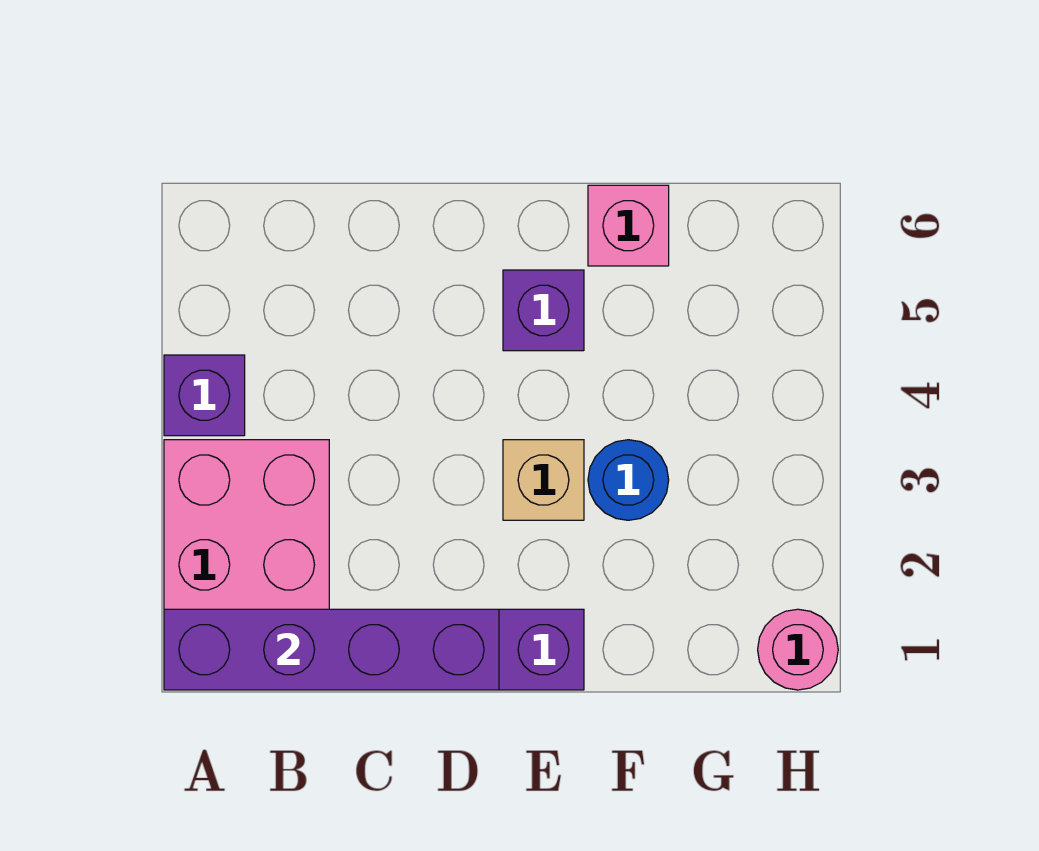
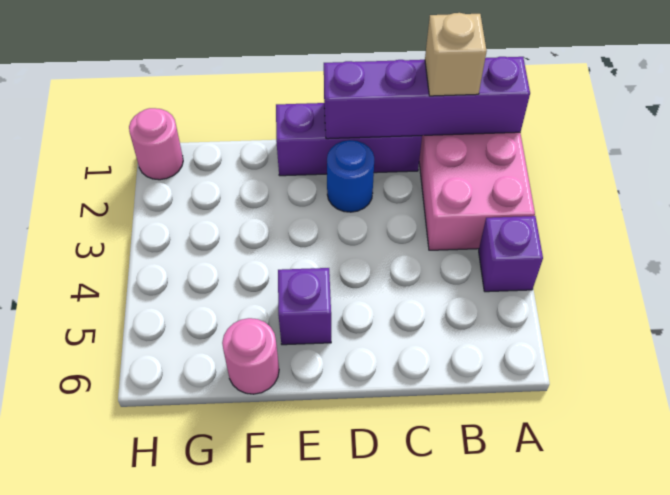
tan brick E3 level 1 -> tan brick B1 level 3
blue round brick F3 level 1 -> blue round brick D2 level 1
pink brick F6 level 1 -> pink round brick F6 level 1

